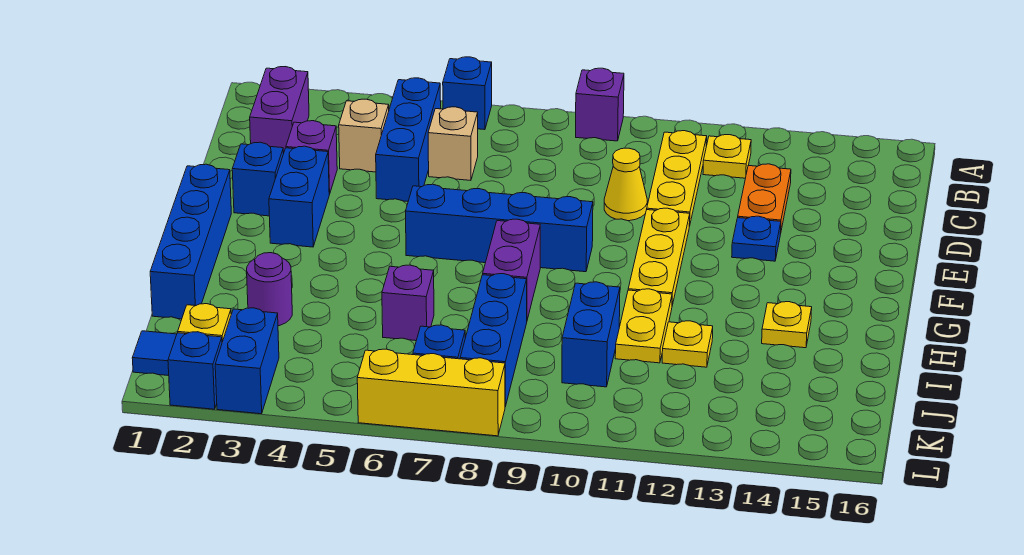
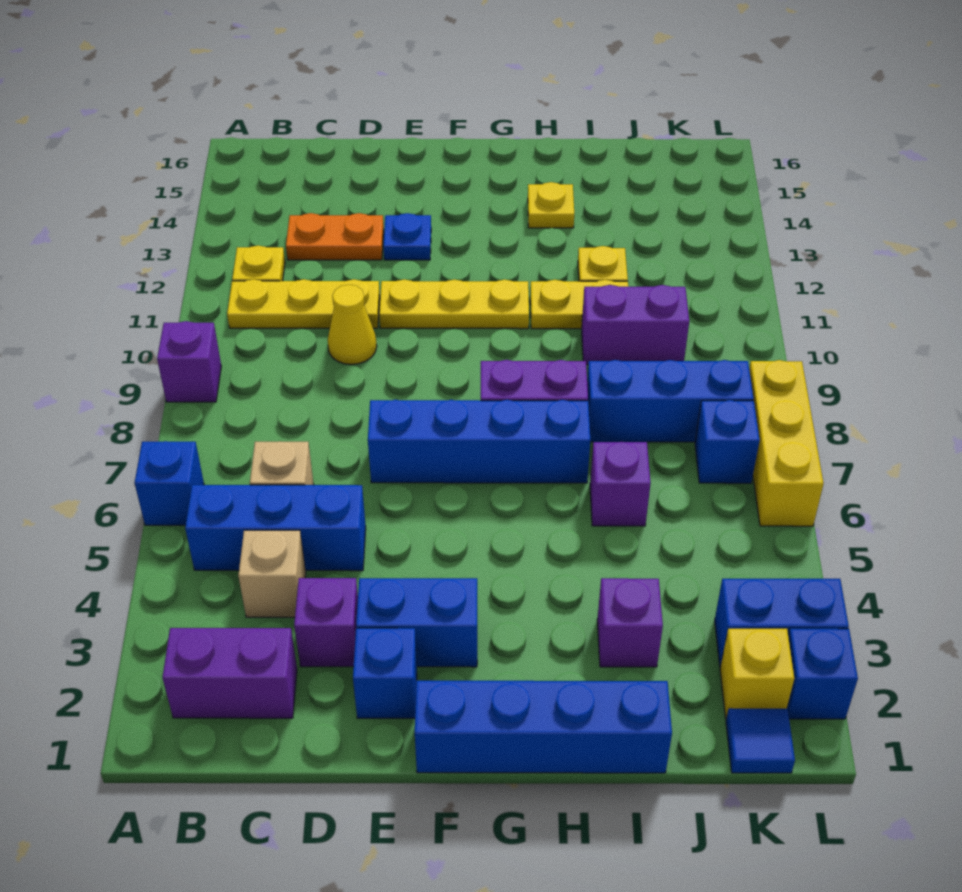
blue brick F6:F9 level 1 -> blue brick E7:H7 level 1
purple round brick I3 level 1 -> purple brick I3 level 1
blue brick I10:J10 level 1 -> purple brick I10:J10 level 1

